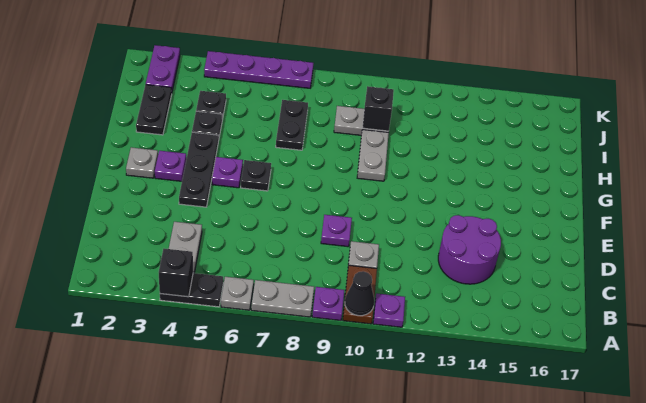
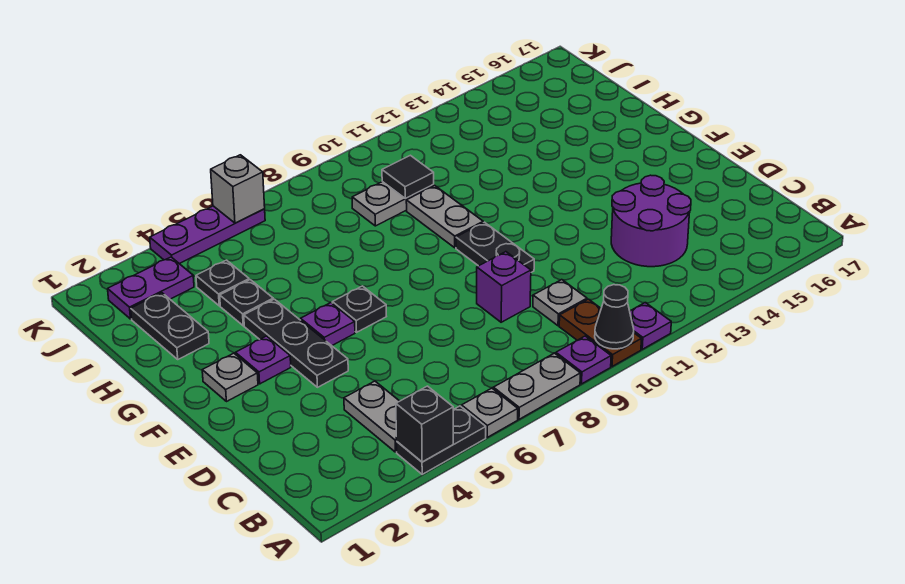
purple plate D9 level 1 -> purple brick D9 level 1
black plate H7:I7 level 1 -> black plate E10:F10 level 1
black brick I10 level 2 -> black tile I10 level 2
purple plate J2:K2 level 1 -> purple plate J2:J3 level 1
purple plate K4:K7 level 1 -> purple plate K4:K6 level 1
none -> grey brick K6 level 2

